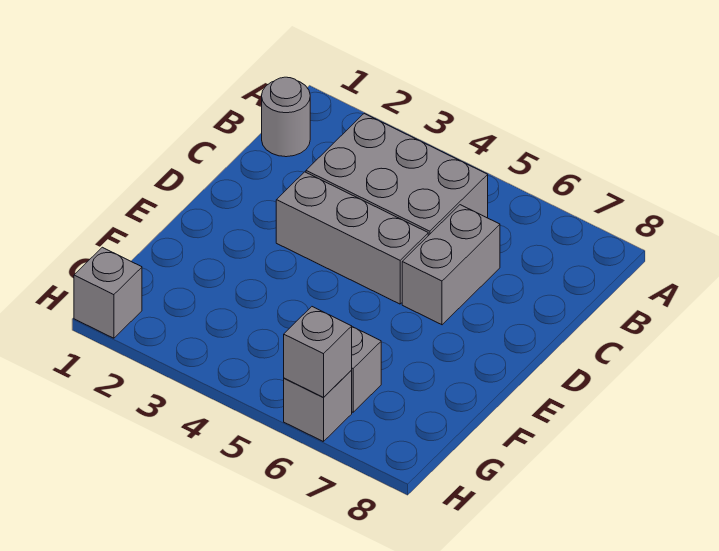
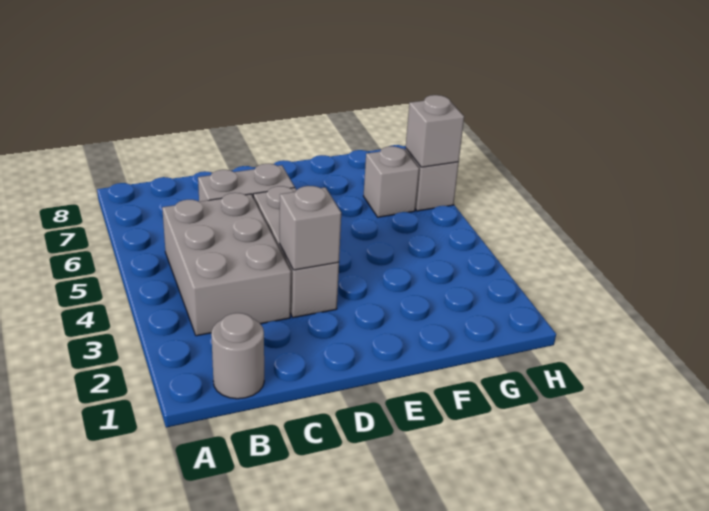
grey brick H1 level 1 -> grey brick D3 level 2

